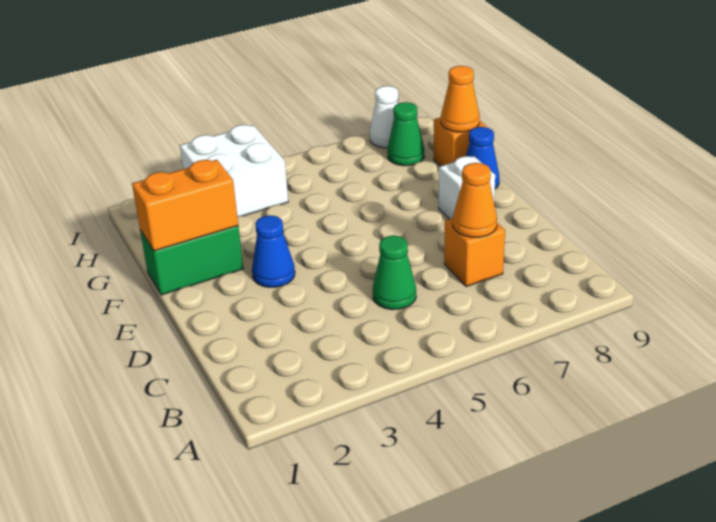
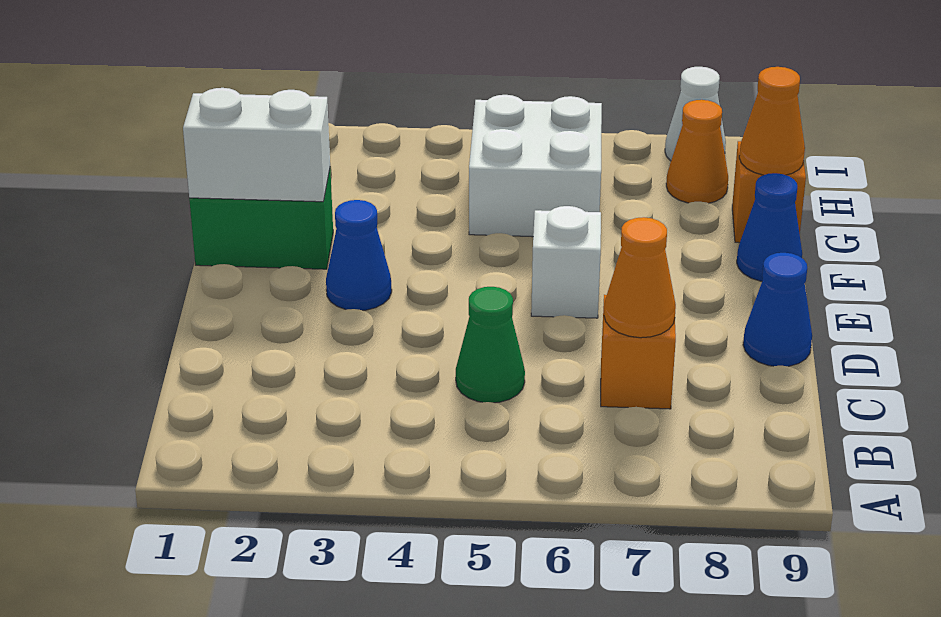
none -> blue cone D9 level 1
white brick E8 level 1 -> white brick E6 level 1
orange brick F1:F2 level 2 -> white brick F1:F2 level 2
white brick H3:I4 level 1 -> white brick G5:H6 level 1
green cone H8 level 1 -> orange cone H8 level 1

